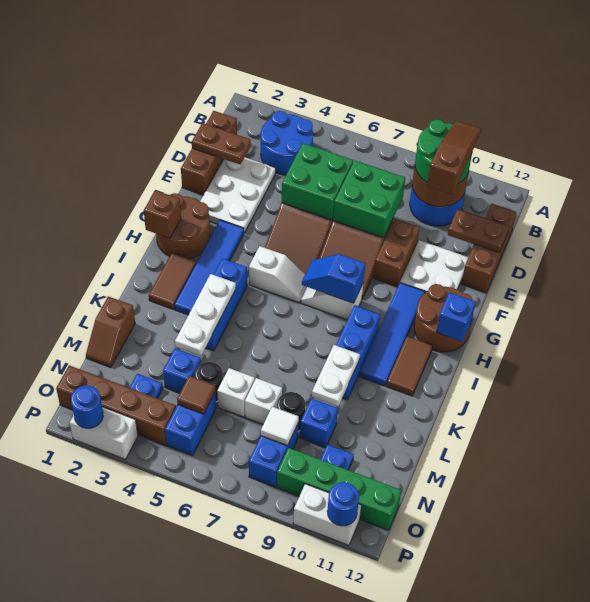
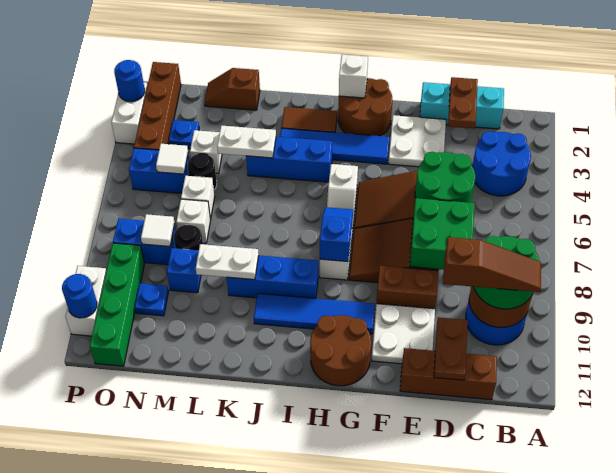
brown brick C1:E1 level 1 -> cyan brick C1:E1 level 1
white plate D2:F3 level 1 -> white plate E2:F3 level 1
green brick D5:E6 level 2 -> green round brick D5:E6 level 2
brown brick H1 level 2 -> white brick H1 level 2
blue brick H12 level 2 -> none
brown tile I11:J11 level 1 -> none
white plate J4:L4 level 2 -> white plate K4:L4 level 2
blue brick M4 level 1 -> white brick M4 level 1
brown tile N5 level 2 -> white tile N5 level 2

